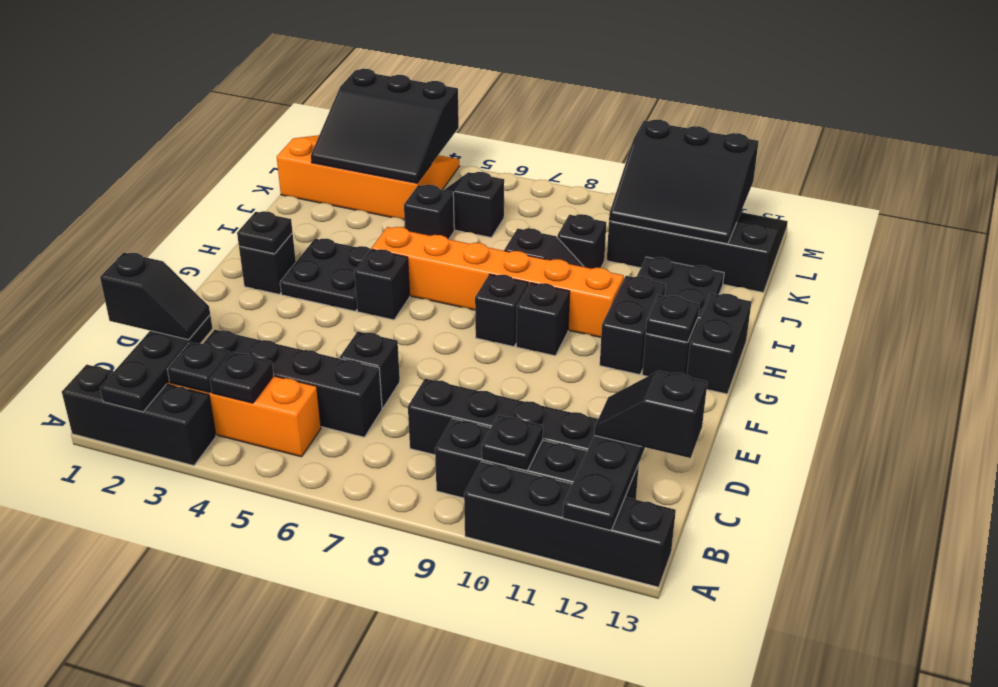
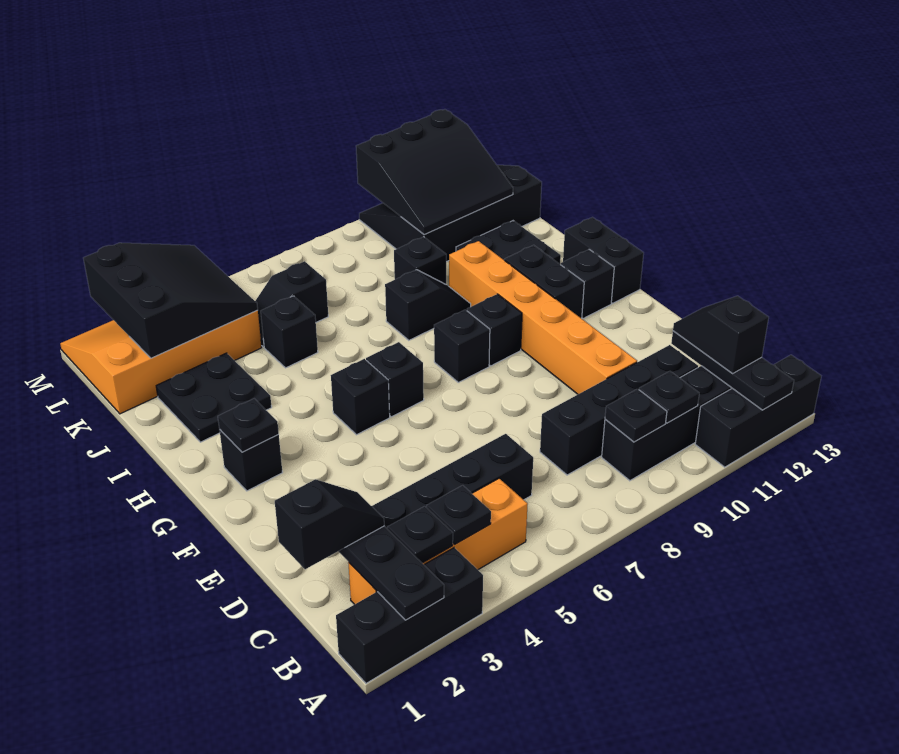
black brick A10:A13 level 1 -> black brick A11:A13 level 1
black slope C12:C13 level 3 top 13 -> black slope B12:C12 level 3 top B
black brick D6 level 1 -> black brick G6 level 1
black plate G3:H4 level 1 -> black plate I2:J3 level 1
black plate G12 level 2 -> black plate B9 level 2
orange brick H5:H10 level 1 -> orange brick D10:I10 level 1
black slope K2:M4 level 2 top M -> black slope K2:M4 level 2 top 2

